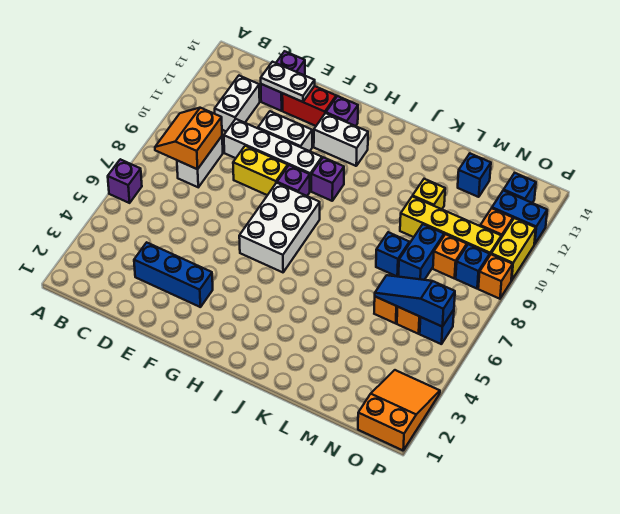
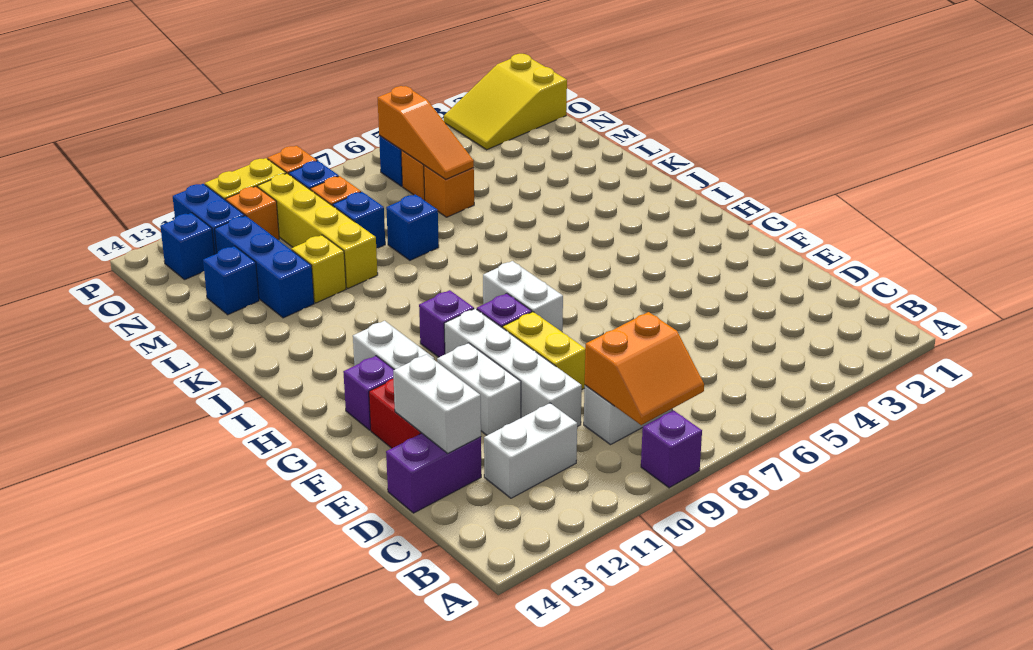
purple brick A6 level 1 -> purple brick A9 level 1
blue brick D3:F3 level 1 -> blue brick L12:N12 level 1
white plate D13:E13 level 2 -> white brick D13:E13 level 2
white brick G6:H8 level 1 -> white brick G8:H8 level 1
blue slope M6:O6 level 2 top O -> orange slope M6:O6 level 2 top O
blue brick M8:M9 level 1 -> blue brick M9 level 1
orange slope O1:P3 level 1 top 1 -> yellow slope O1:P3 level 1 top 1

